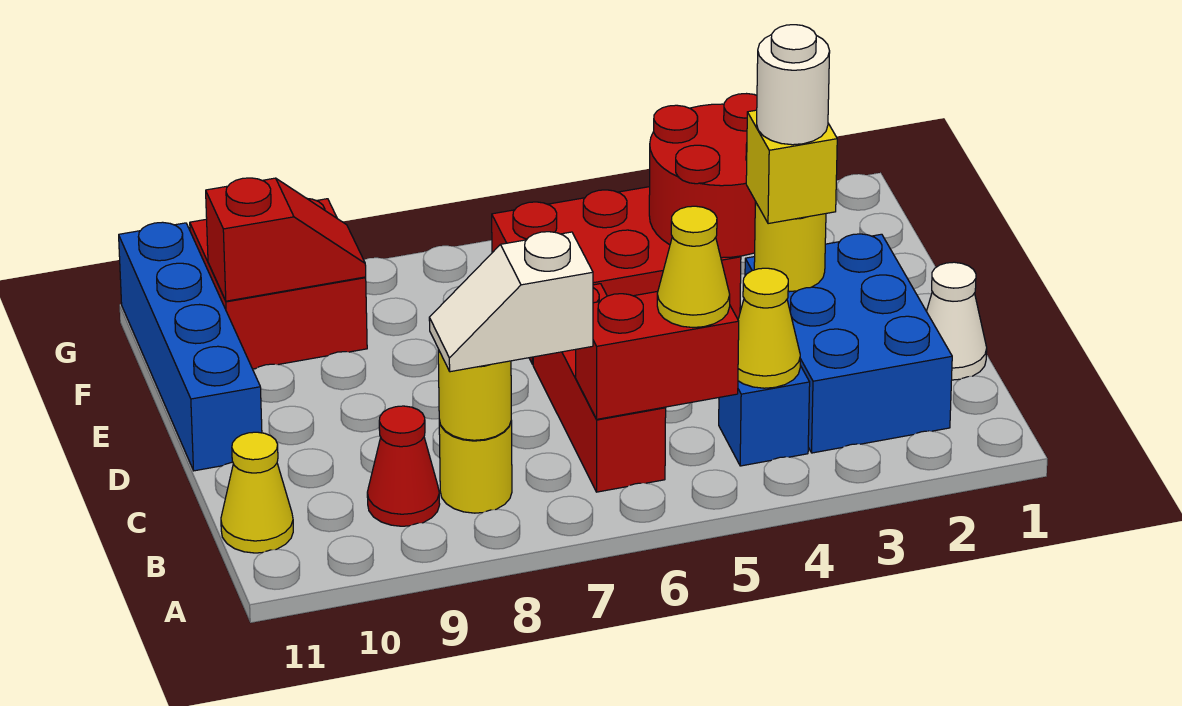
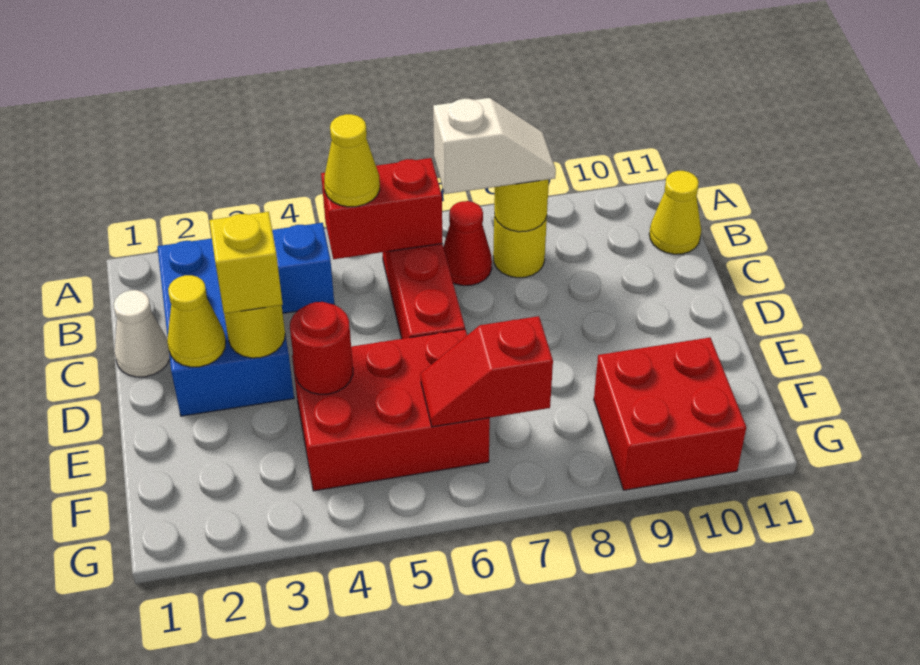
yellow cone B4 level 2 -> yellow cone D2 level 2
red cone B9 level 1 -> red cone B7 level 1
white round brick D3 level 4 -> none
blue brick D11:G11 level 1 -> none
red round brick E3:F4 level 2 -> red round brick E4 level 2
red slope F9:F10 level 2 top 10 -> red slope F6:F7 level 2 top 7

